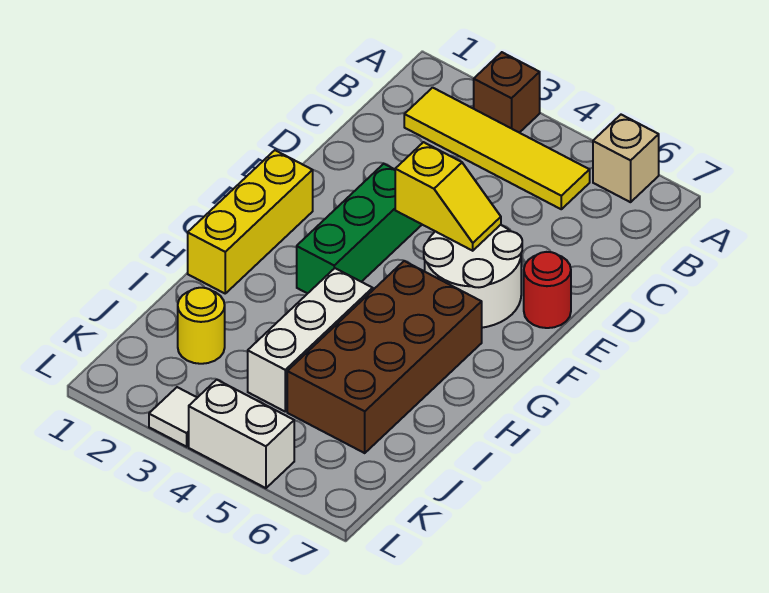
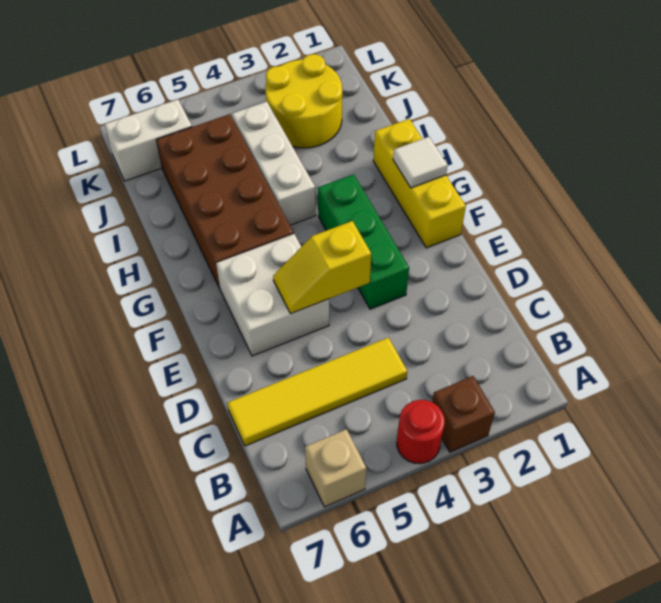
yellow tile B2:B5 level 1 -> yellow tile C4:C7 level 1
white round brick E5:F6 level 1 -> white brick E5:F6 level 1
red round brick E7 level 1 -> red round brick A4 level 1
yellow round brick J2 level 1 -> yellow round brick J2:K3 level 1
white tile L3 level 1 -> white tile G1 level 2
white brick L4:L5 level 1 -> white brick K6:K7 level 1

